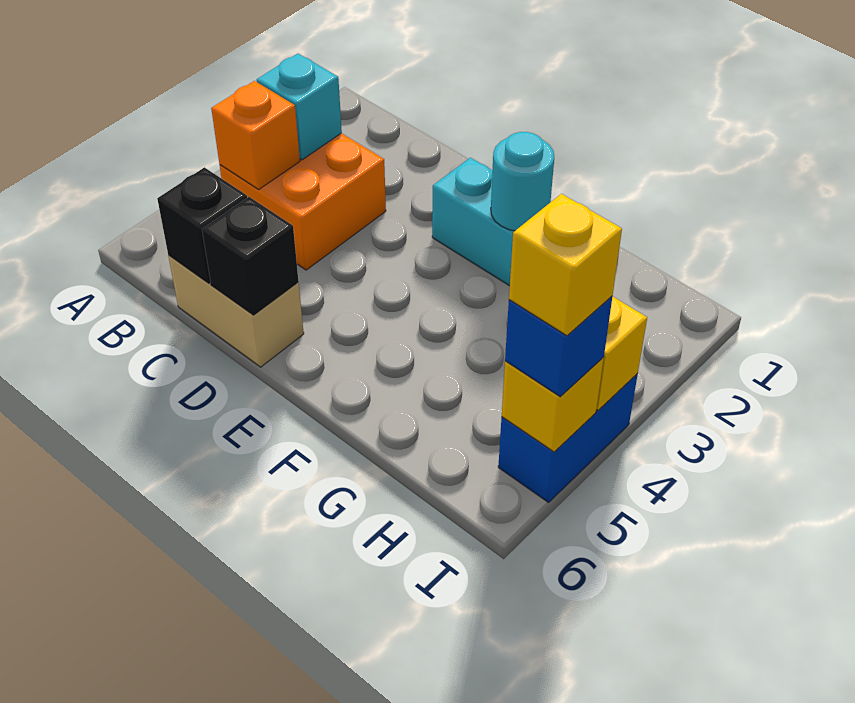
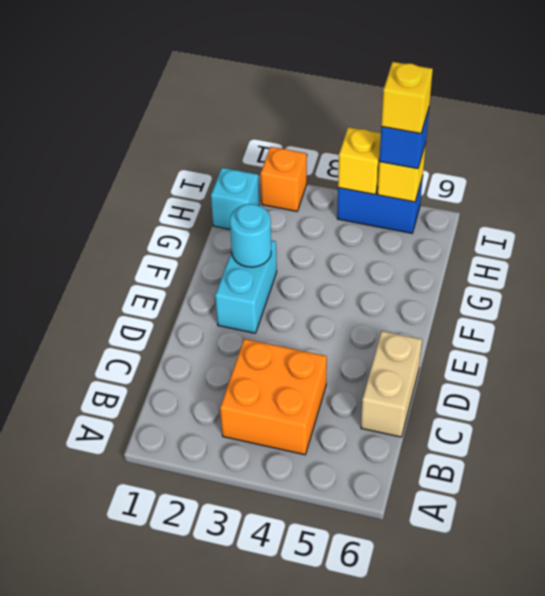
cyan brick B3 level 2 -> cyan brick H1 level 1
orange brick B4 level 2 -> orange brick I2 level 1
black brick C6 level 2 -> none
black brick D6 level 2 -> none

